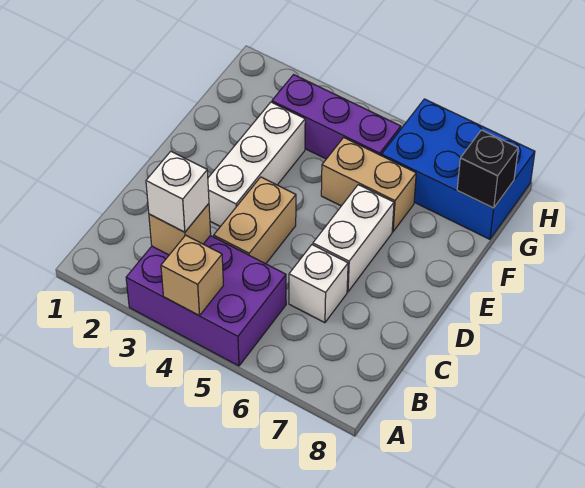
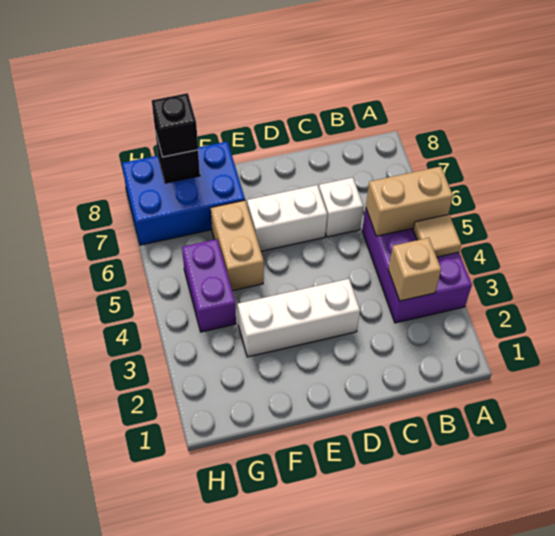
tan brick A4 level 2 -> tan tile A4 level 2
white brick B3 level 3 -> none
tan brick C4:D4 level 1 -> tan brick A5:B5 level 2
purple brick G3:G5 level 1 -> purple brick G4:G5 level 1
blue brick G6:H8 level 1 -> blue brick F7:H8 level 1
none -> black brick G8 level 3

